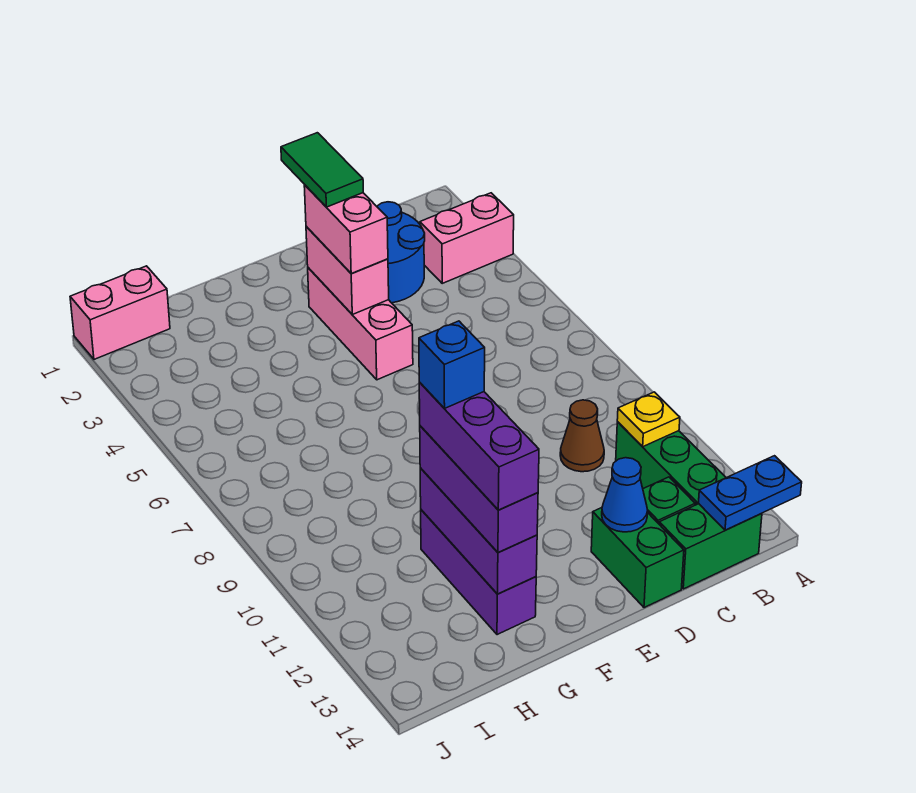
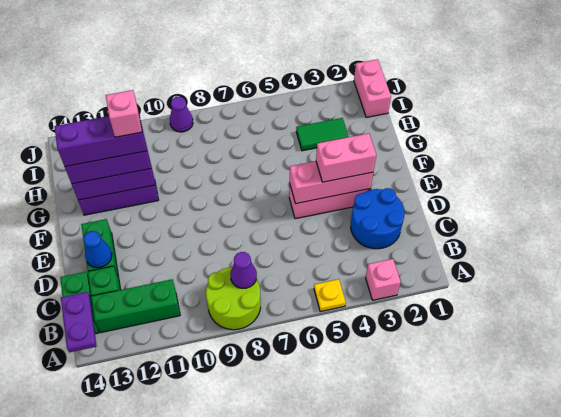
pink brick A3:B3 level 1 -> pink brick A3 level 1
none -> lime round brick A8:B9 level 1
blue plate A14:B14 level 2 -> purple plate A14:B14 level 2
none -> purple cone B8 level 2
yellow plate B11 level 2 -> yellow plate A5 level 1
brown cone C10 level 1 -> none
green brick D13:D14 level 1 -> green brick D13:E13 level 1
green tile E2:E3 level 4 -> green tile H3:H4 level 1
pink brick E3:E4 level 2 -> pink brick E3:E5 level 2
blue brick G11 level 5 -> pink brick G11 level 5
none -> purple cone J9 level 1

